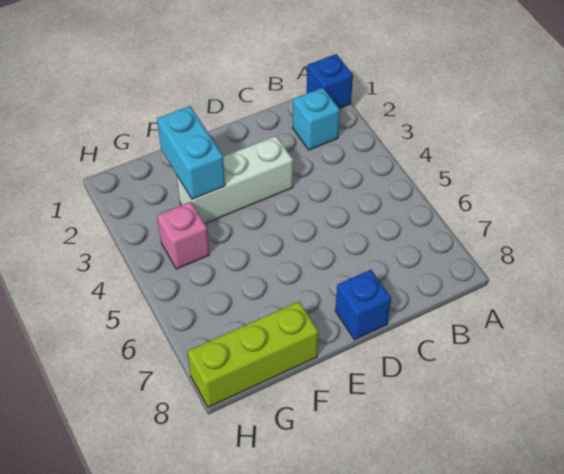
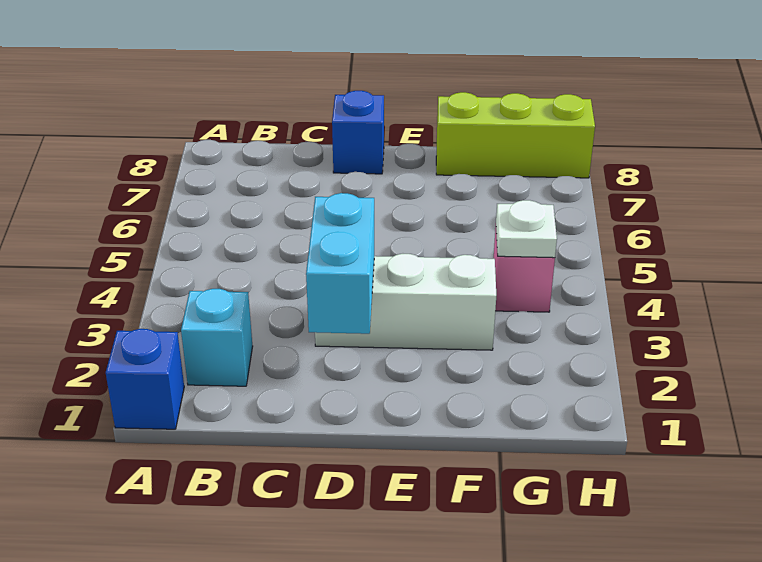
cyan brick F2:F3 level 2 -> cyan brick D2:D3 level 2
none -> white plate G4 level 2

